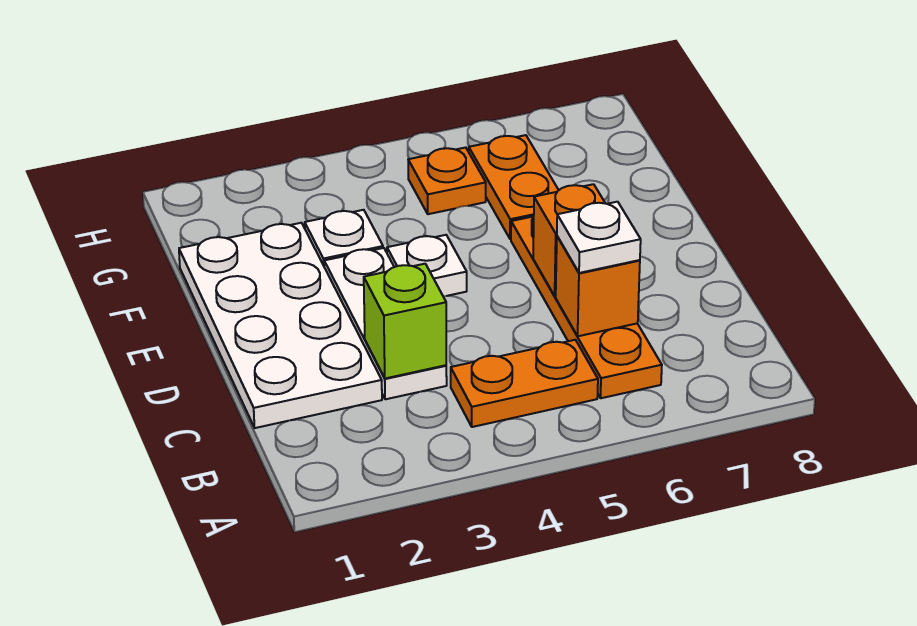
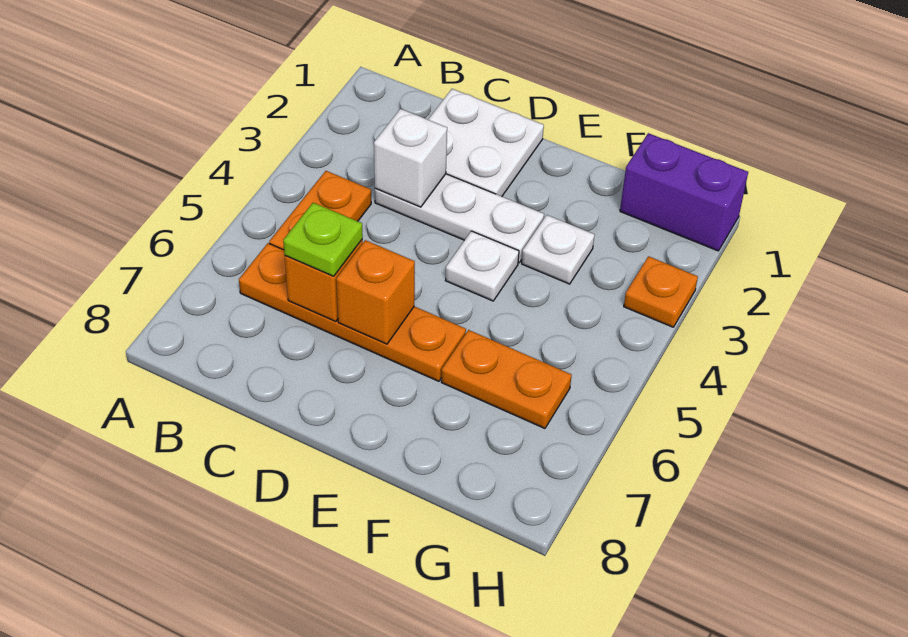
white plate C1:F2 level 1 -> white plate C1:D2 level 1
lime brick C3 level 2 -> white brick C3 level 2
white plate C6 level 3 -> lime plate C6 level 3
none -> purple brick G1:H1 level 1
orange plate G5 level 1 -> orange plate H3 level 1

